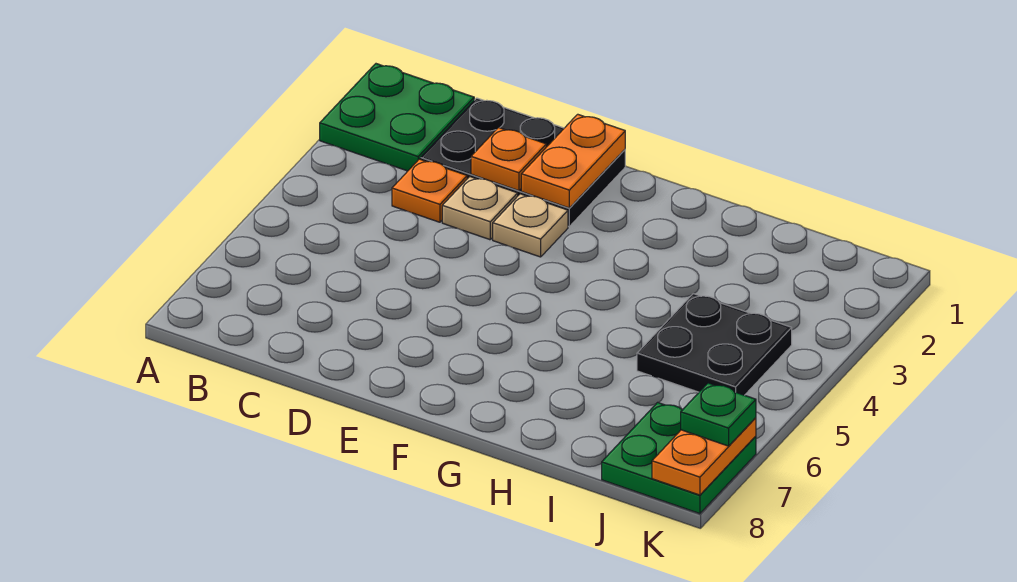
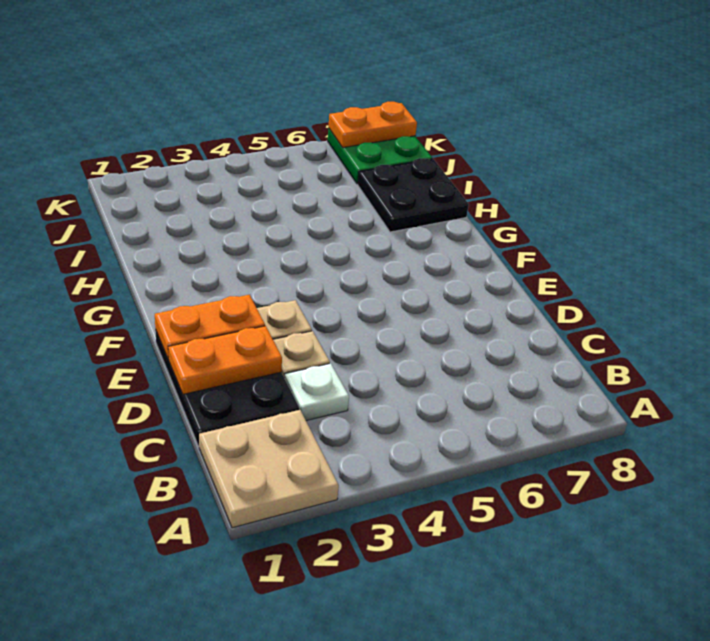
green plate A1:B2 level 1 -> tan plate A1:B2 level 1
orange plate C3 level 1 -> white plate C3 level 1
orange plate D2 level 2 -> orange plate D1:D2 level 2
black plate I4:J5 level 1 -> black plate H7:I8 level 1
green plate K7 level 3 -> none

